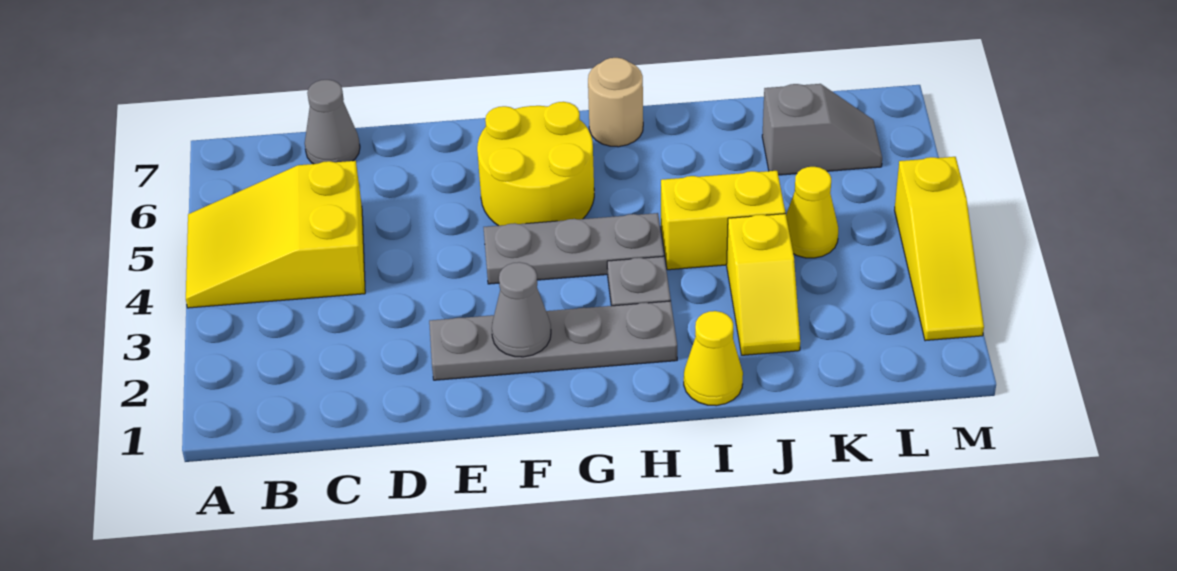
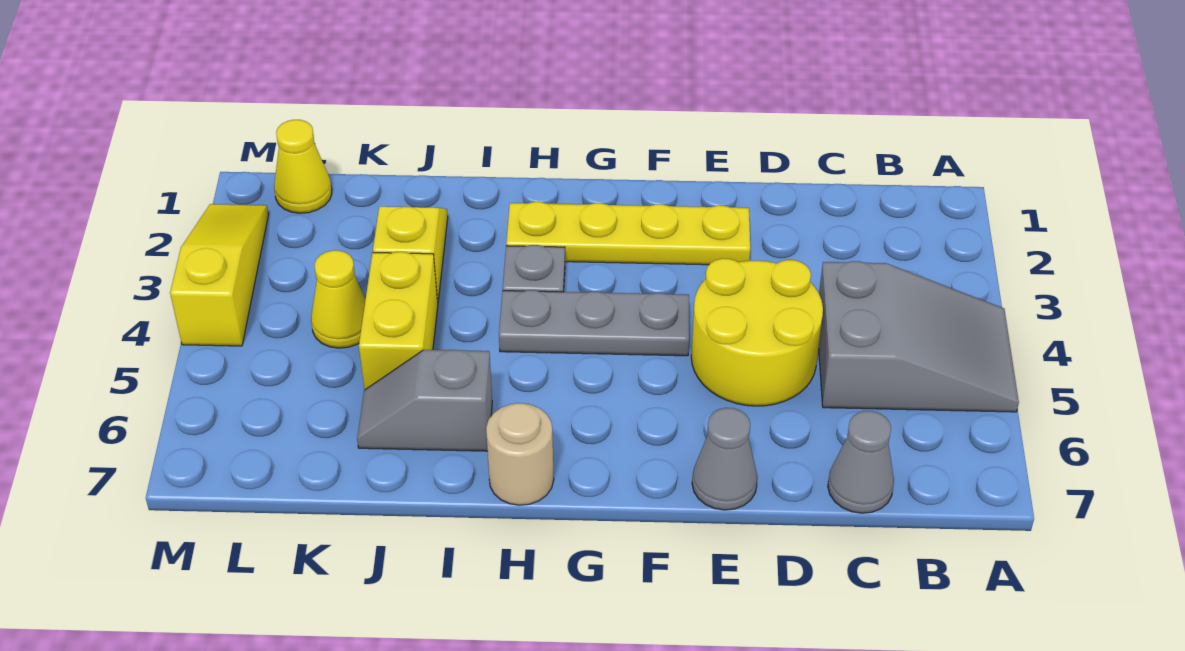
yellow slope A4:C5 level 1 top C -> grey slope A4:C5 level 1 top C
grey plate E2:H2 level 1 -> yellow plate E2:H2 level 1
grey cone F2 level 2 -> grey cone E7 level 1
yellow round brick F5:G6 level 1 -> yellow round brick D4:E5 level 1
yellow cone I1 level 1 -> yellow cone L1 level 1
yellow brick I4:J4 level 1 -> yellow brick J4:J5 level 1
grey slope K6:L6 level 1 top K -> grey slope I6:J6 level 1 top I

